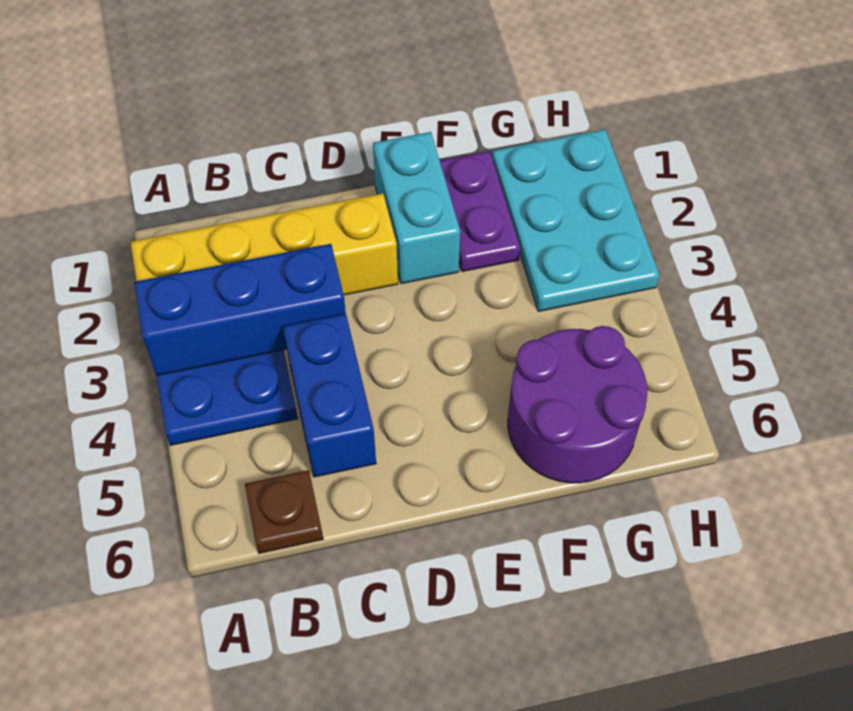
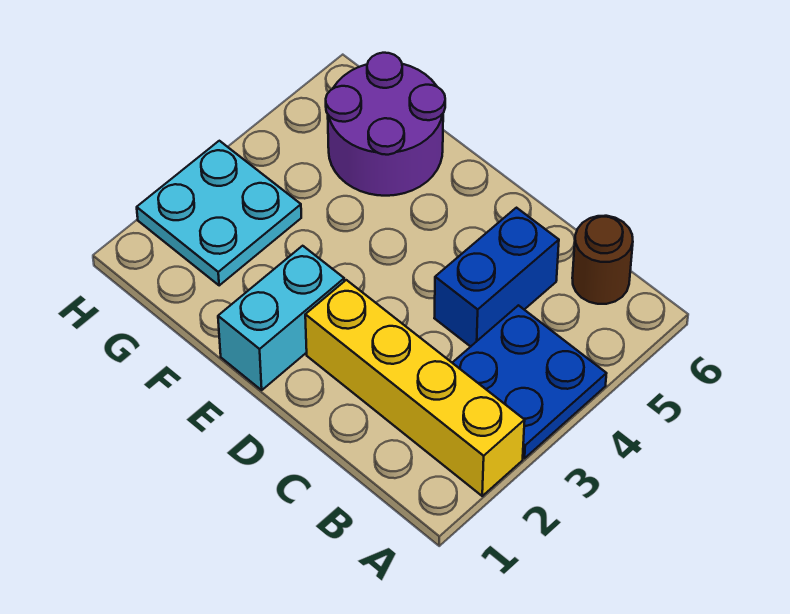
blue brick A3:C3 level 2 -> none
brown plate B6 level 1 -> brown round brick B6 level 1
purple plate F1:F2 level 1 -> none
cyan plate G1:H3 level 1 -> cyan plate G2:H3 level 1

